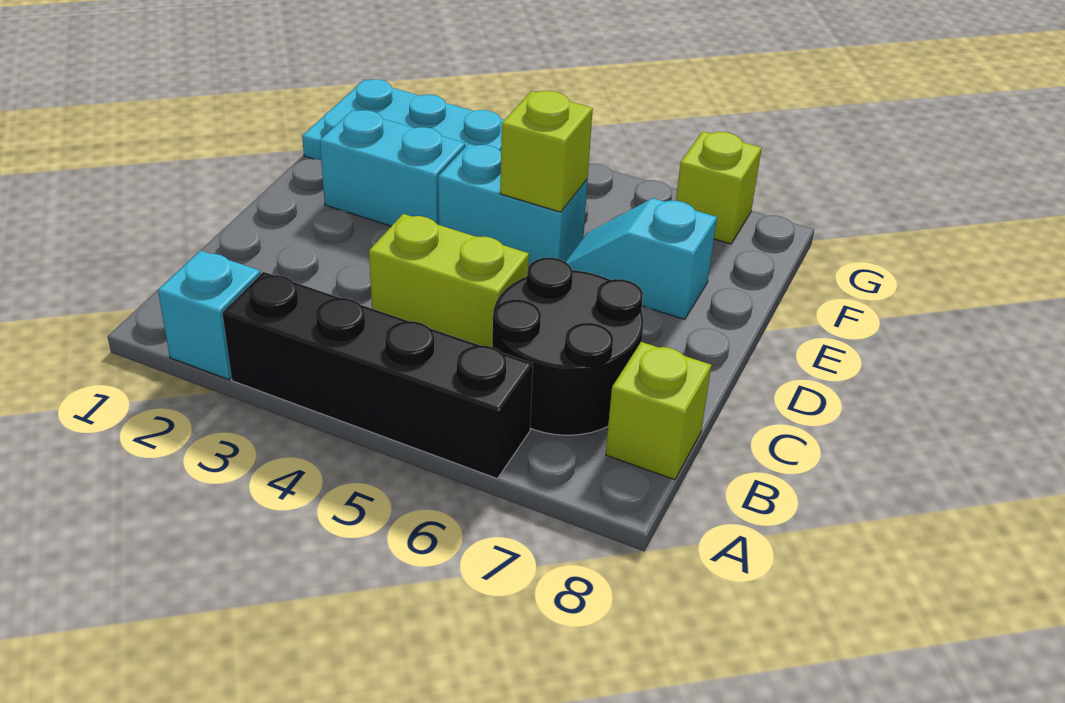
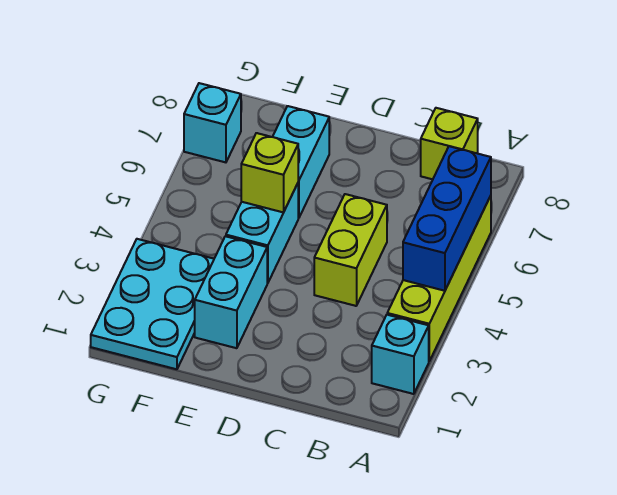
black brick A3:A6 level 1 -> lime brick A3:A6 level 1
none -> blue brick A4:A6 level 2
black round brick B6:C7 level 1 -> none
cyan slope E6:E7 level 1 top 7 -> cyan brick E6:E7 level 1
lime brick G7 level 1 -> cyan brick G7 level 1

